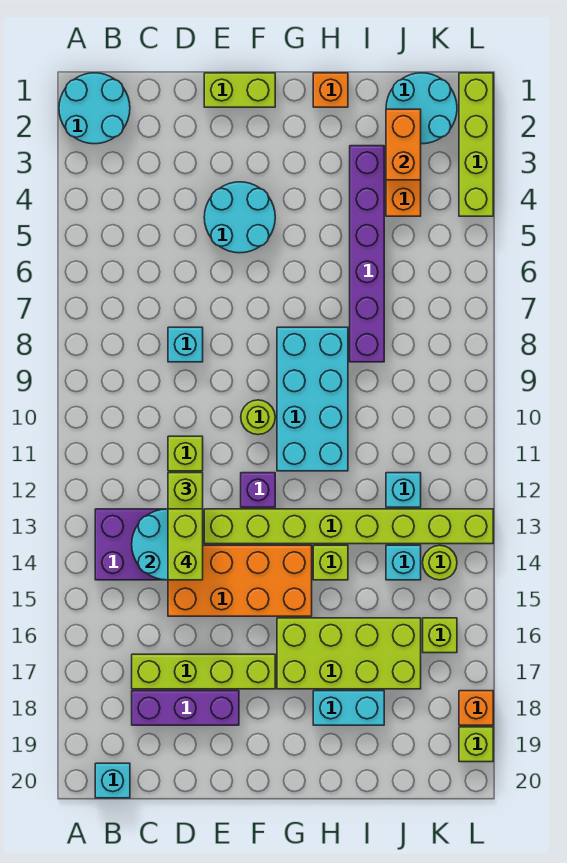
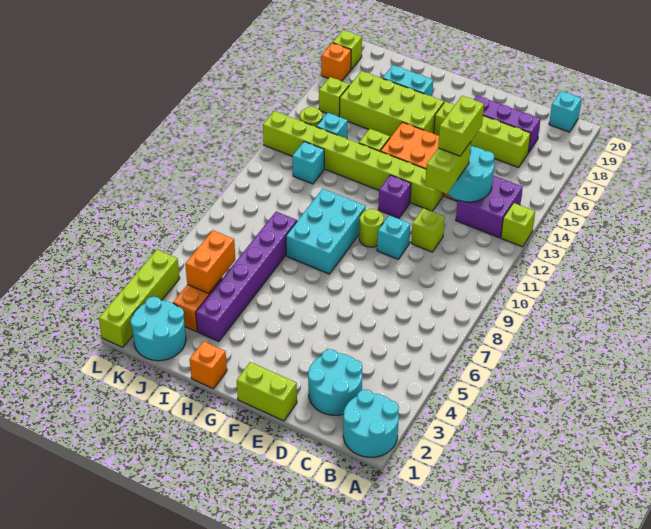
none -> lime brick A13 level 1
cyan brick D8 level 1 -> cyan brick E10 level 1
cyan round brick E4:F5 level 1 -> cyan round brick C2:D3 level 1
cyan brick G8:H11 level 1 -> cyan brick G8:H10 level 1
orange brick J2:J3 level 2 -> orange brick J4:J5 level 2

